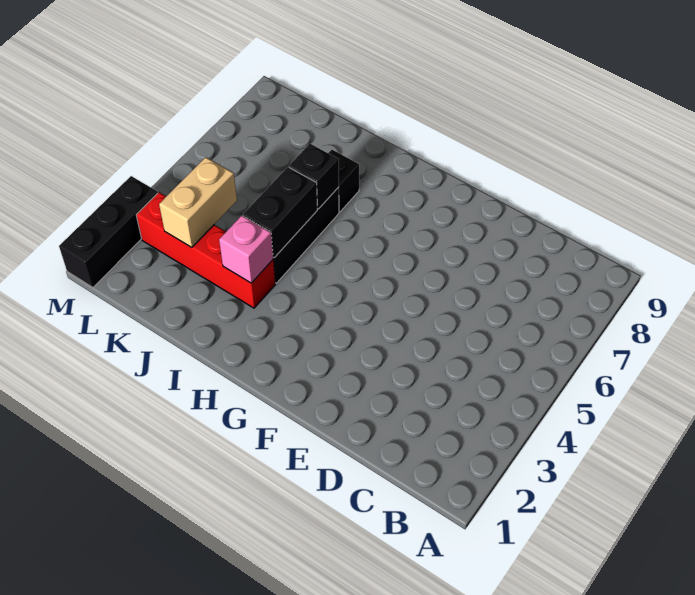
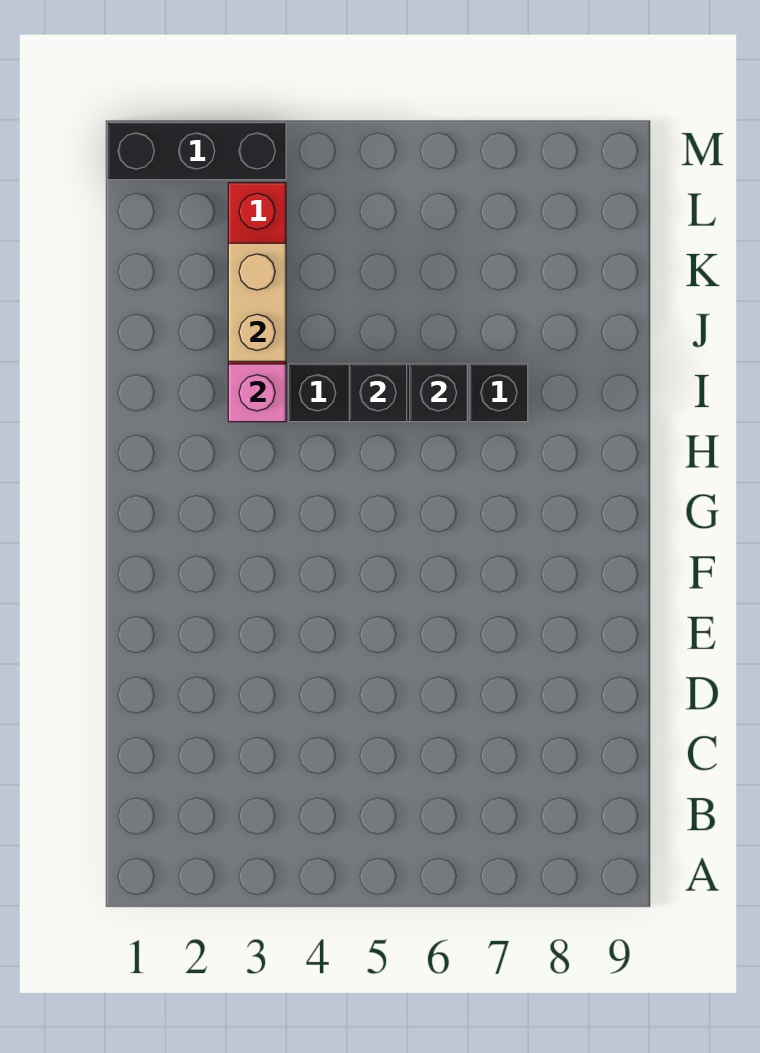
black brick I4:I5 level 2 -> black brick I5 level 2
tan brick K3:K4 level 2 -> tan brick J3:K3 level 2

